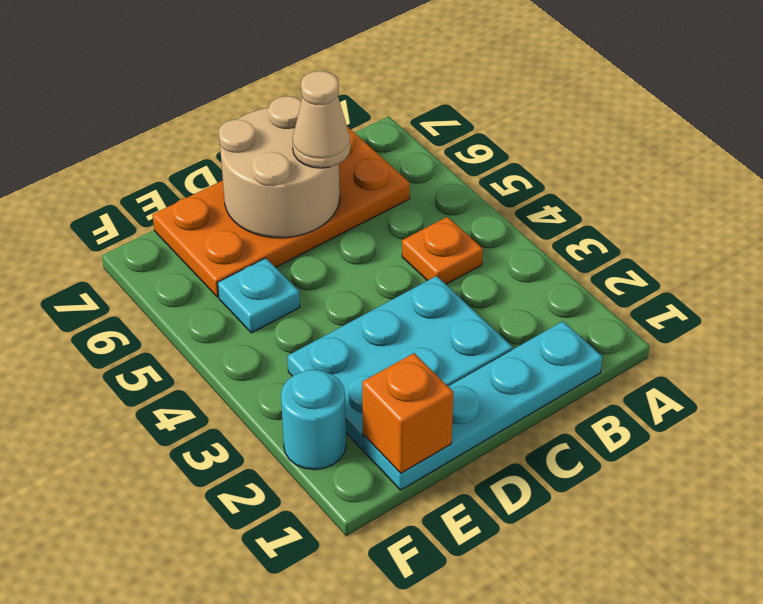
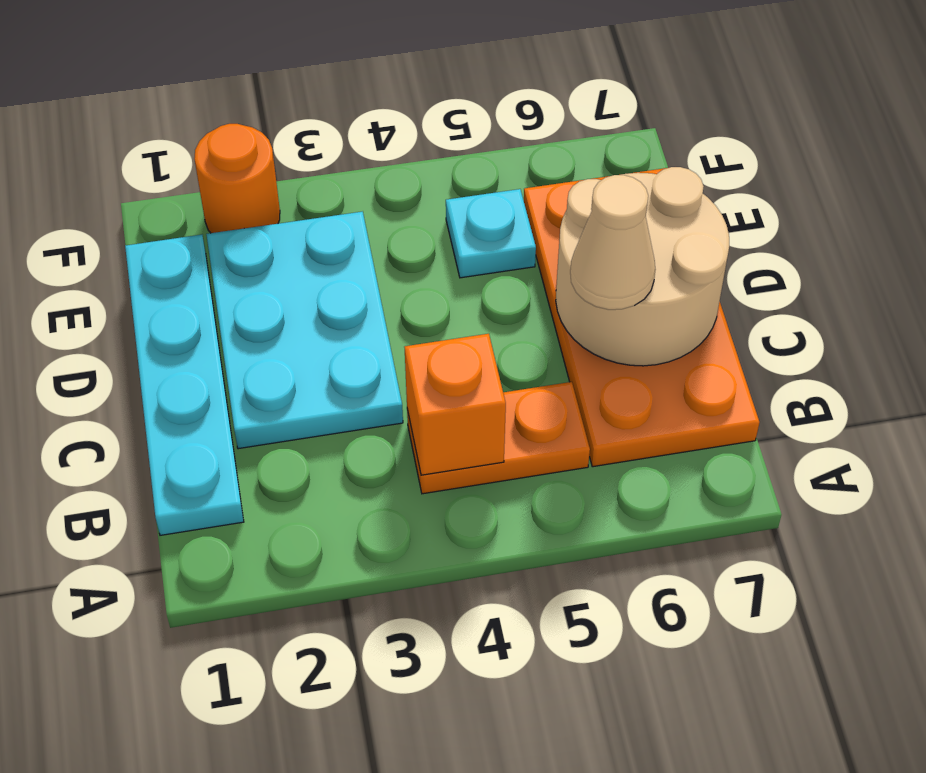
orange plate B4 level 1 -> orange plate B4:B5 level 1
orange brick E1 level 2 -> orange brick B4 level 2
cyan round brick F2 level 1 -> orange round brick F2 level 1

